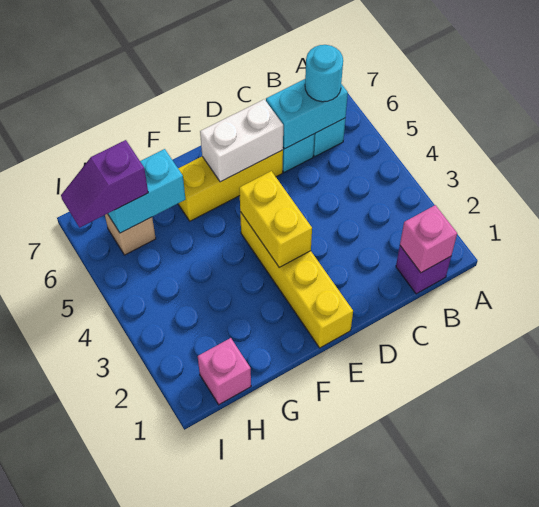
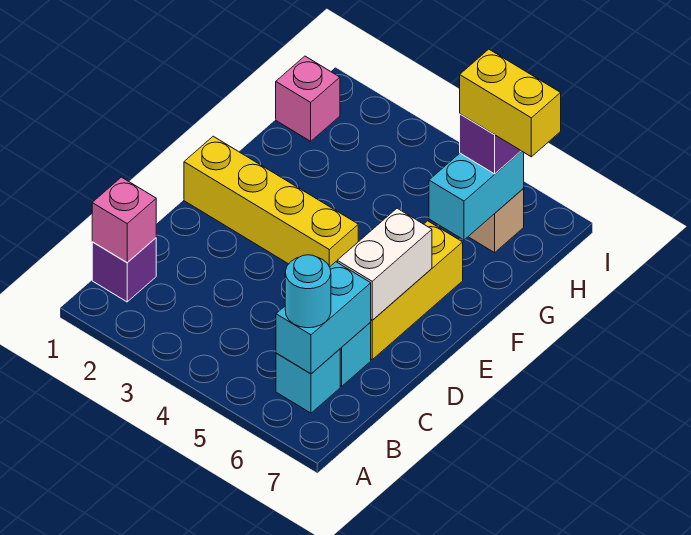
yellow brick E3:E4 level 2 -> yellow brick H6:H7 level 4

